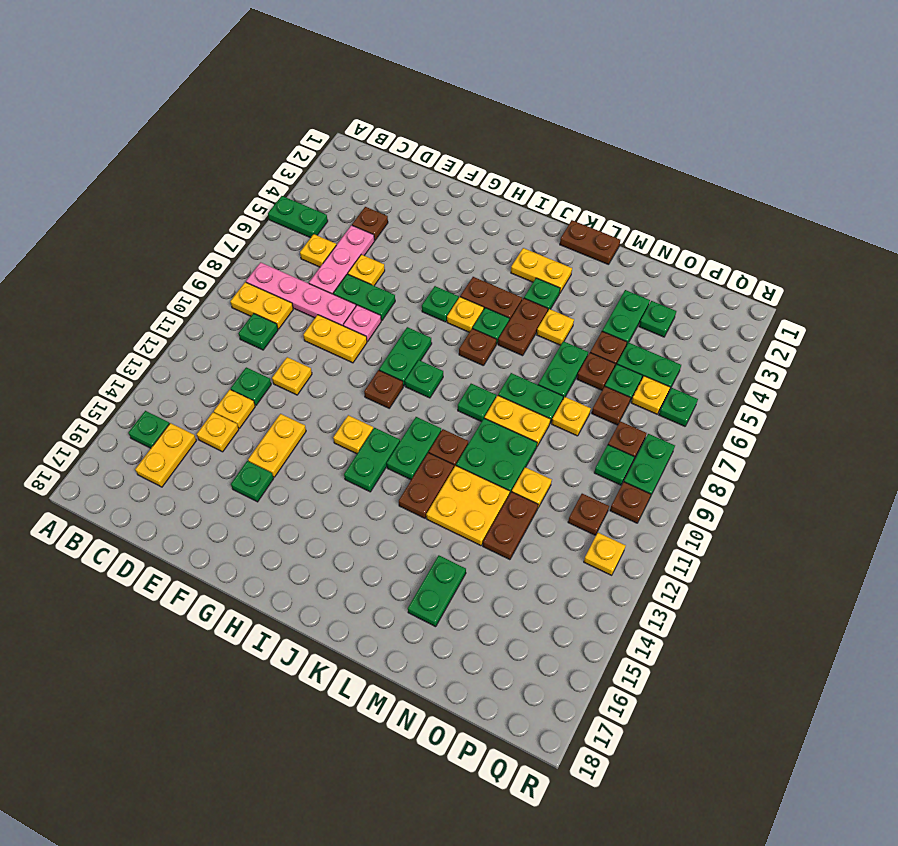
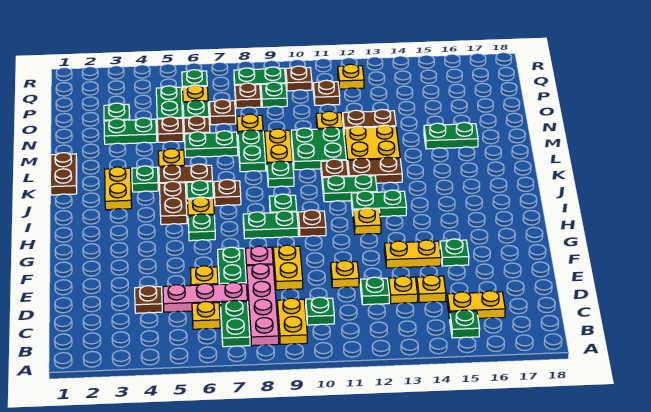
green plate A5:B5 level 1 -> green plate B7:C7 level 1

